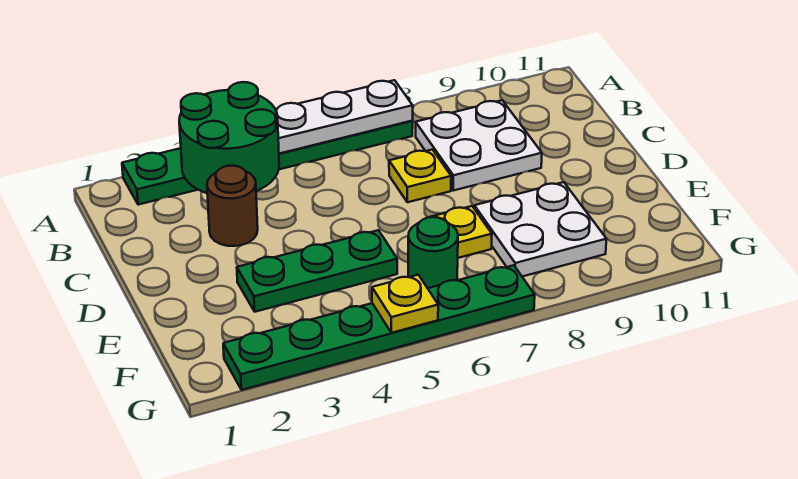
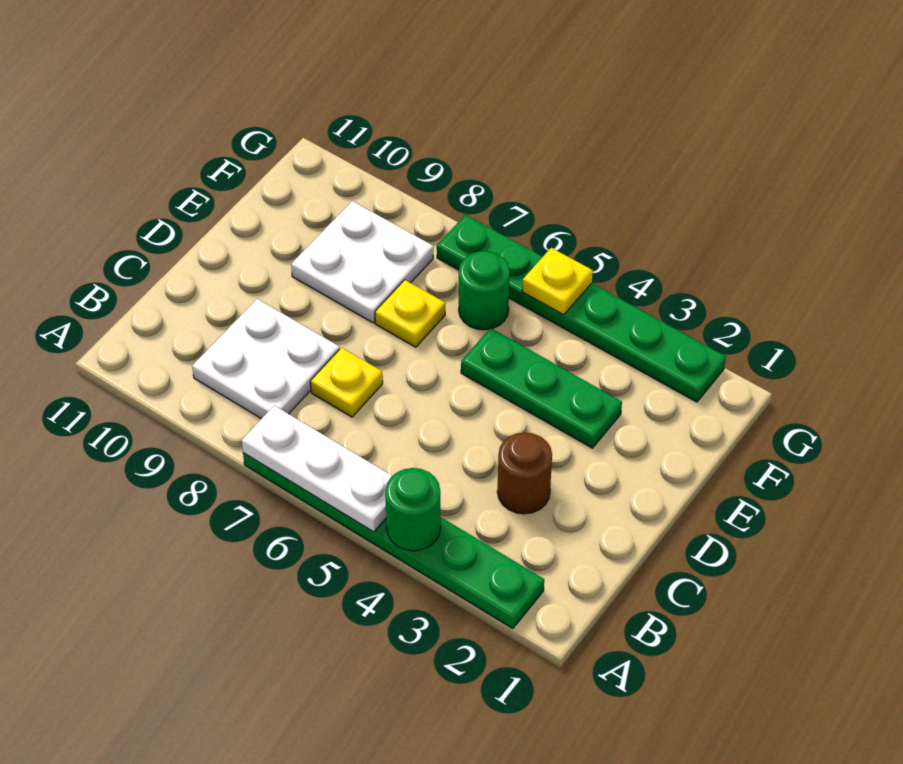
green round brick A3:B4 level 2 -> green round brick A4 level 2

